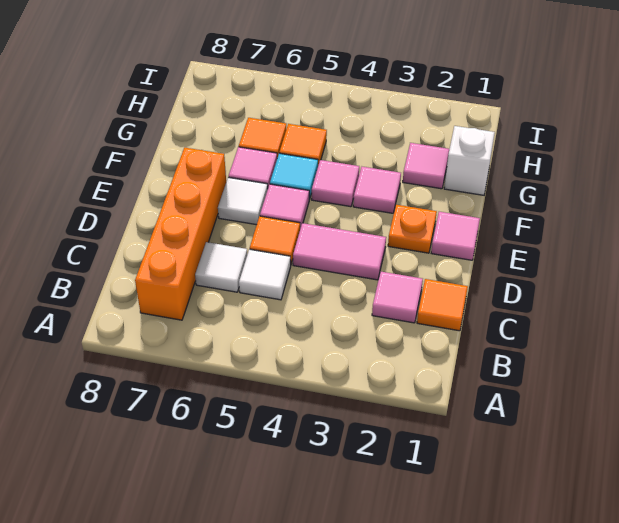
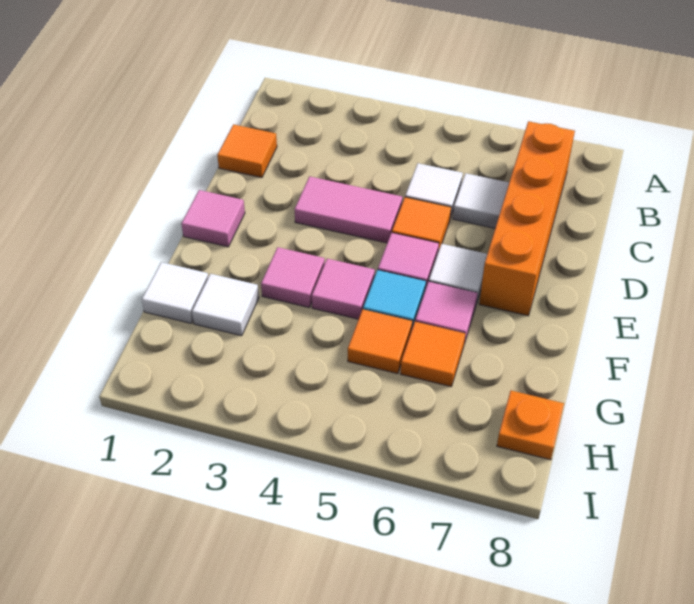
pink tile C2 level 1 -> none
orange plate E2 level 1 -> orange plate H8 level 1
white brick G1 level 1 -> white tile G1 level 1
pink tile G2 level 1 -> white tile G2 level 1

